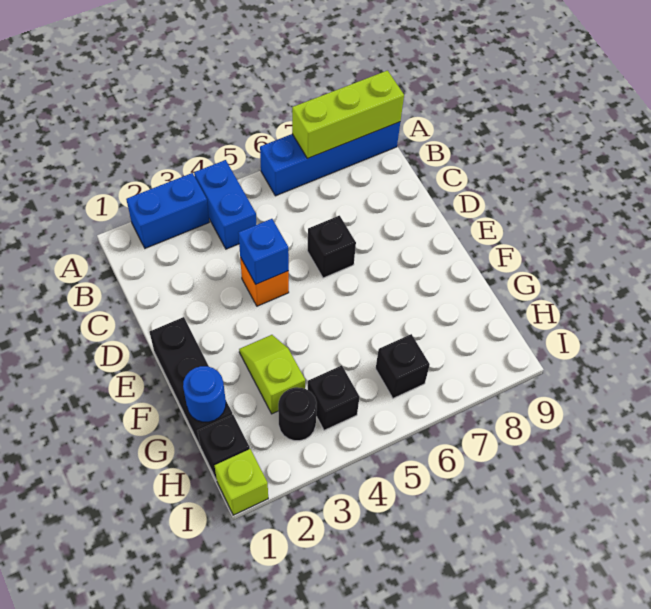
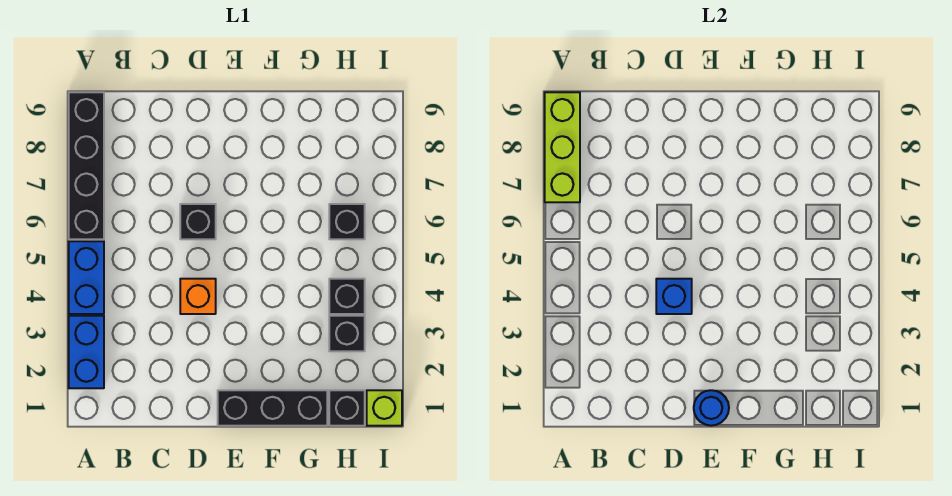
blue brick A4:B4 level 1 -> blue brick A4:A5 level 1
blue brick A6:A9 level 1 -> black brick A6:A9 level 1
lime slope F3:G3 level 1 top G -> none
blue round brick G1 level 2 -> blue round brick E1 level 2
black round brick H3 level 1 -> black brick H3 level 1

